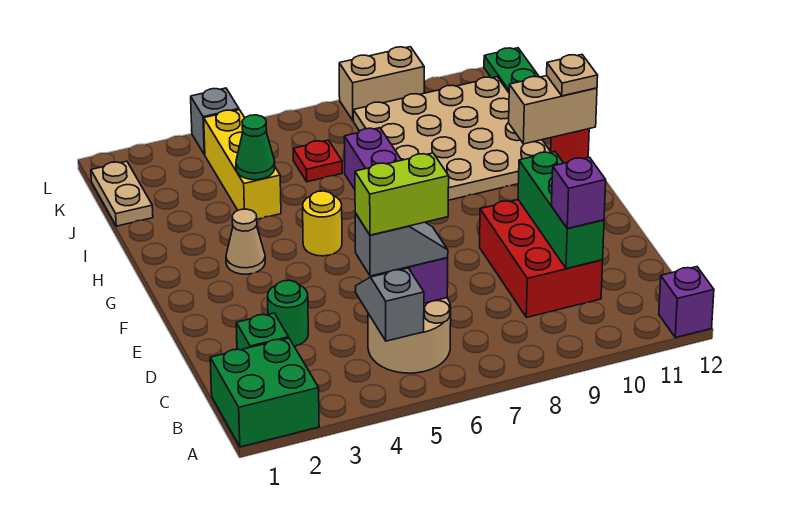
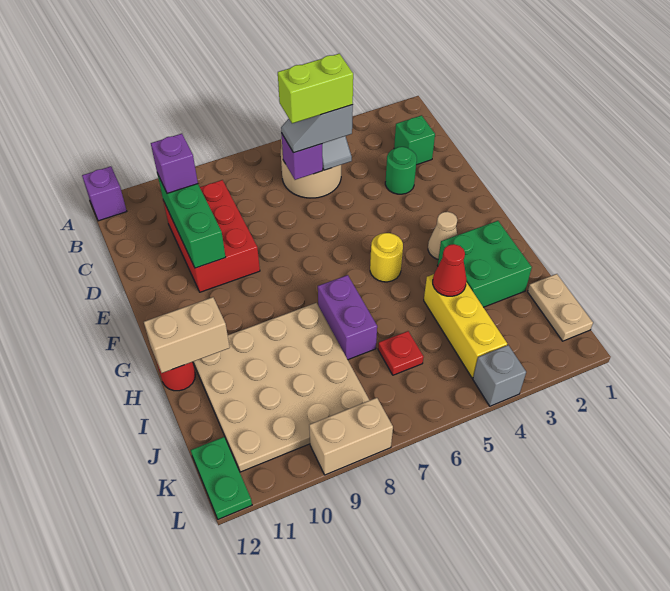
green brick A1:B2 level 1 -> green brick H2:I3 level 1
tan plate H12 level 3 -> none
green cone I4 level 2 -> red cone I4 level 2

